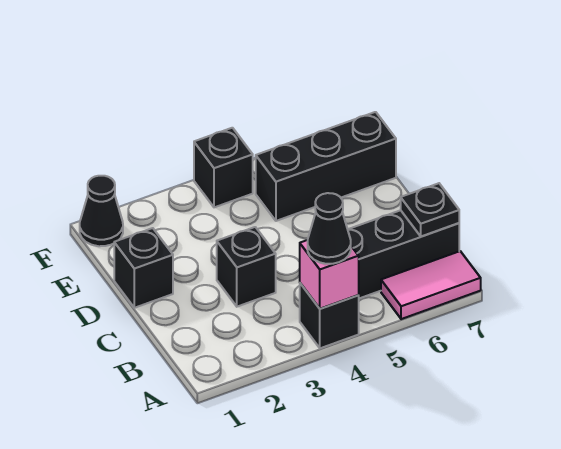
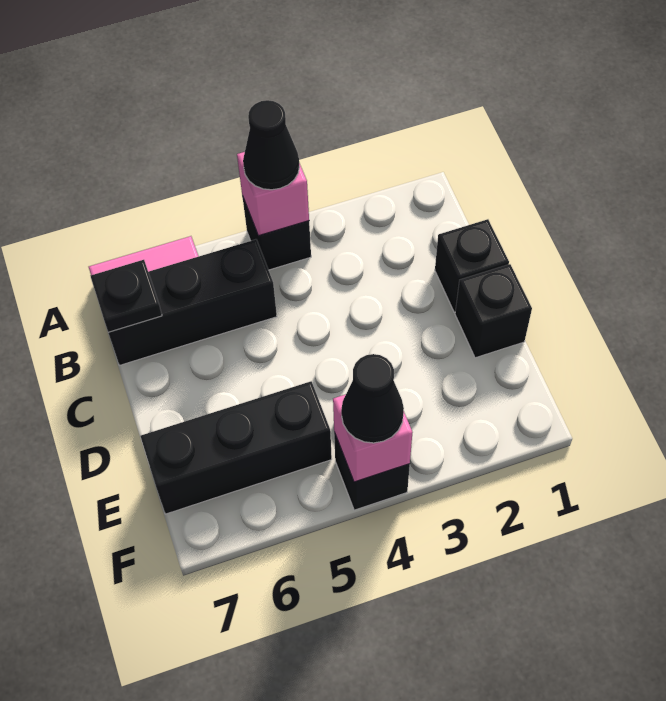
black brick C3 level 1 -> black brick C1 level 1
black cone F1 level 1 -> black cone F4 level 3
none -> pink brick F4 level 2

